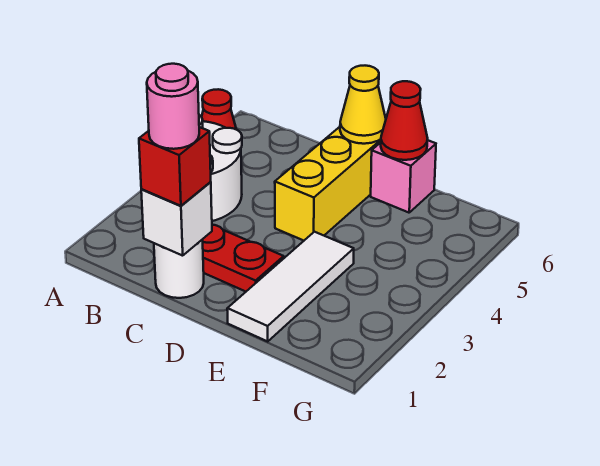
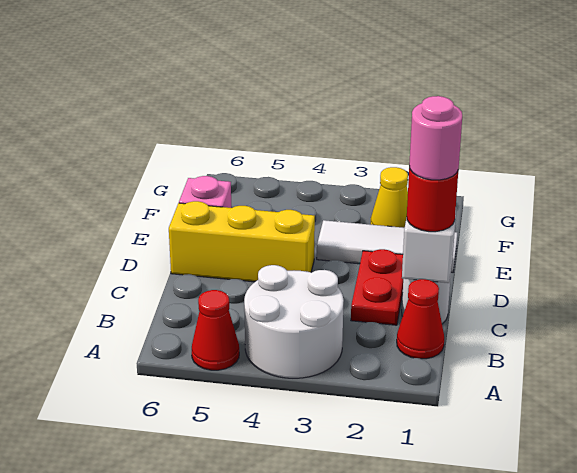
red brick C1 level 3 -> red round brick C1 level 3
yellow cone D6 level 2 -> yellow cone F2 level 1
red cone E6 level 2 -> red cone B1 level 1

